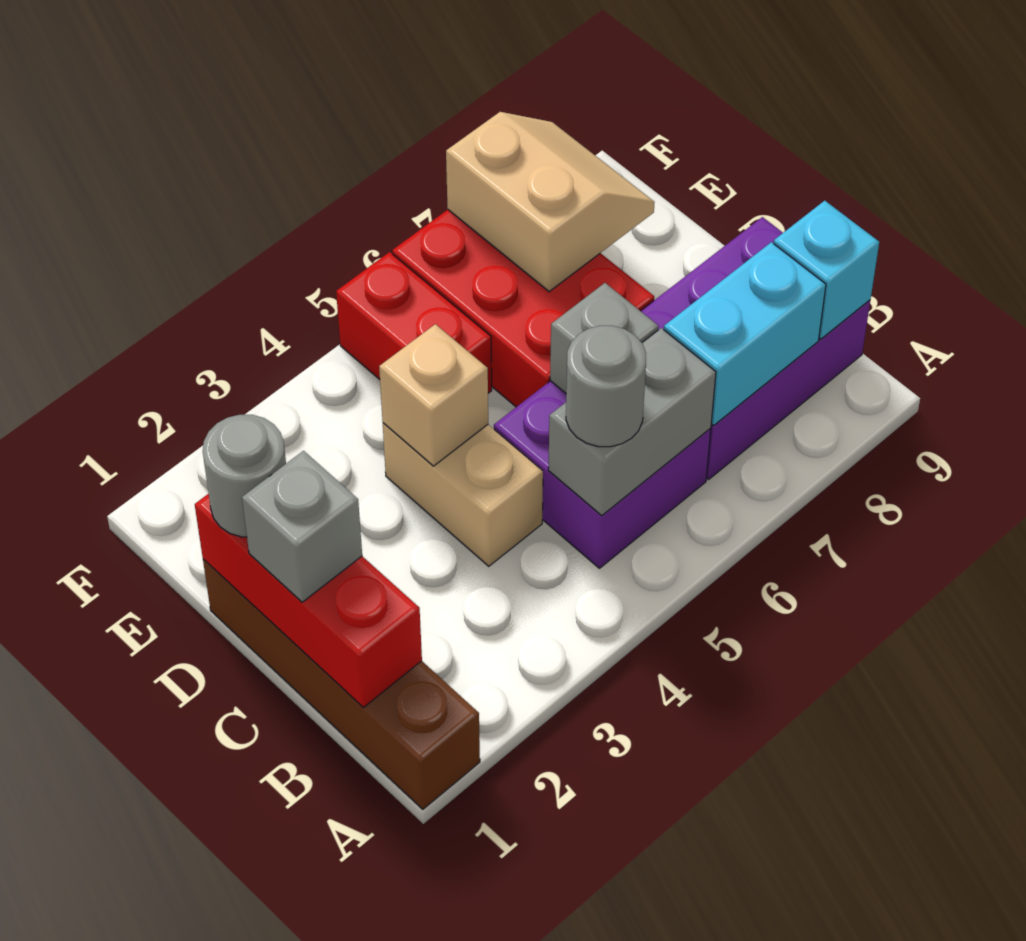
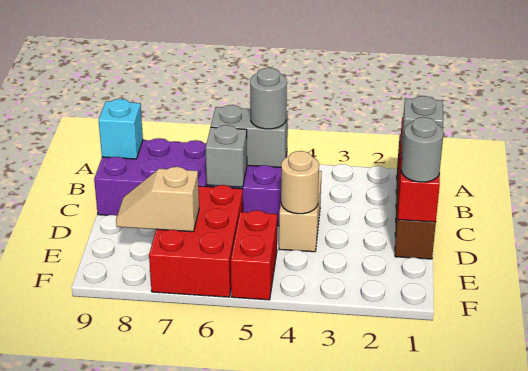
cyan brick B7:B8 level 2 -> none
tan brick D4 level 2 -> tan round brick D4 level 2
tan slope E7:F8 level 2 top 7 -> tan slope E7:E8 level 2 top 7

